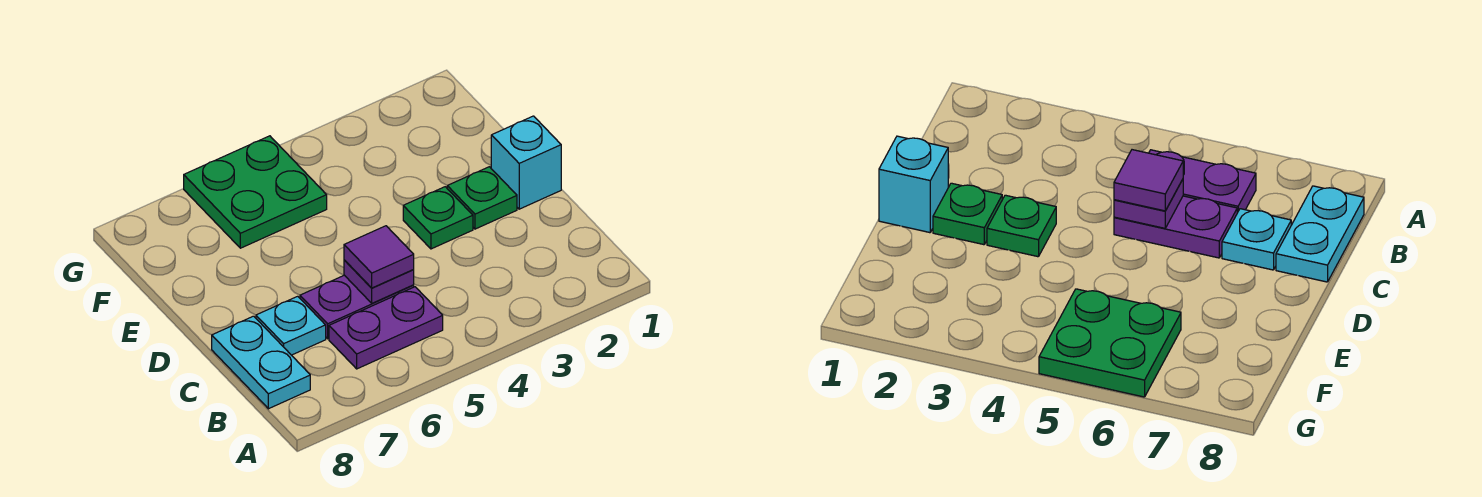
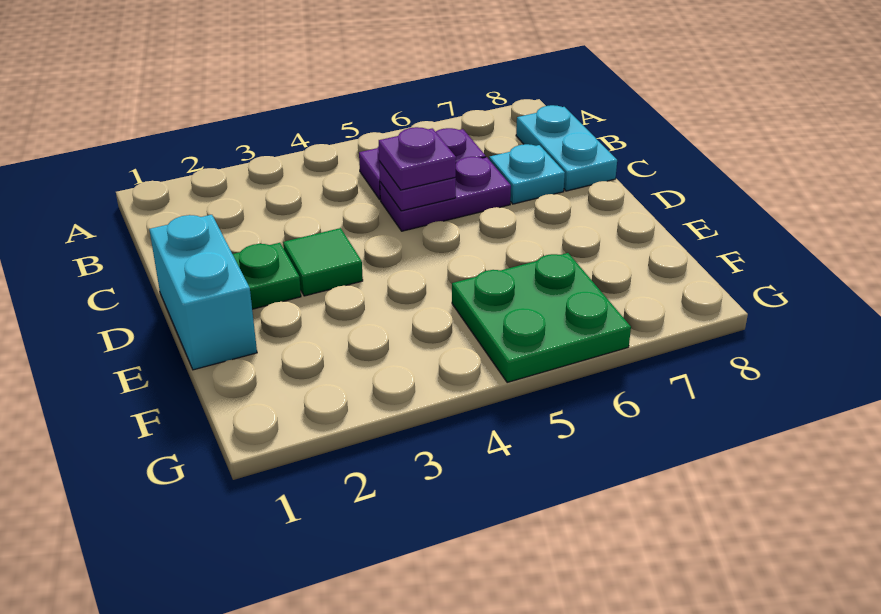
purple tile C5 level 3 -> purple plate C5 level 3
cyan brick D1 level 1 -> cyan brick D1:E1 level 1
green plate D3 level 1 -> green tile D3 level 1

